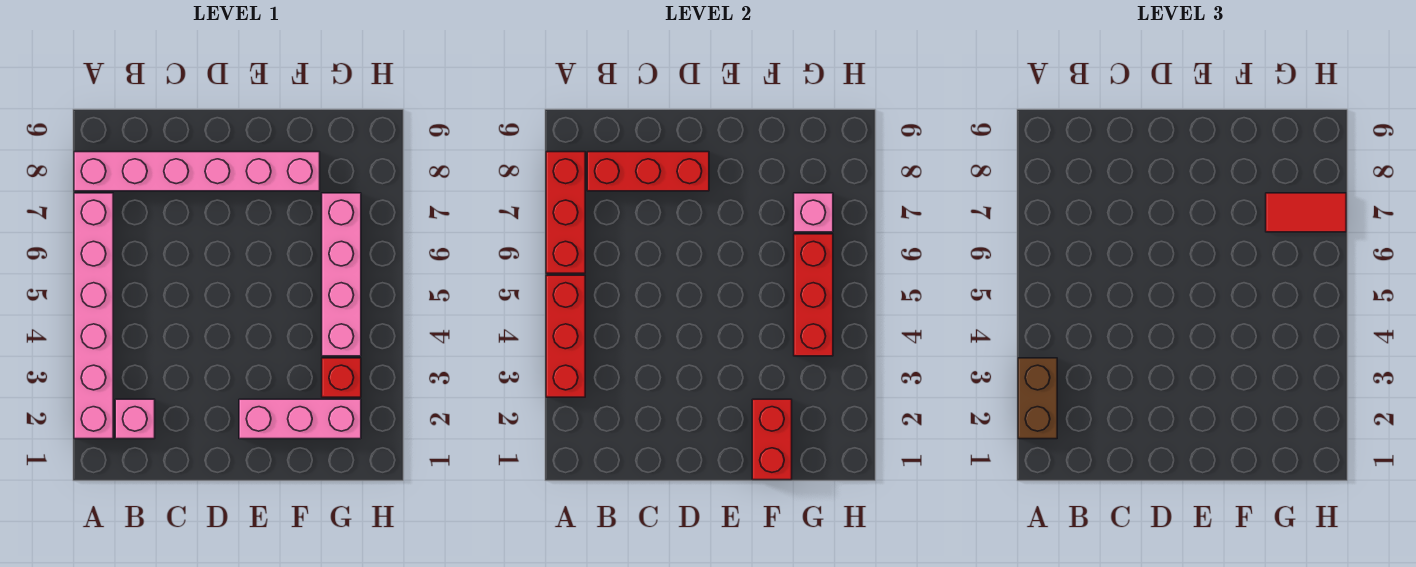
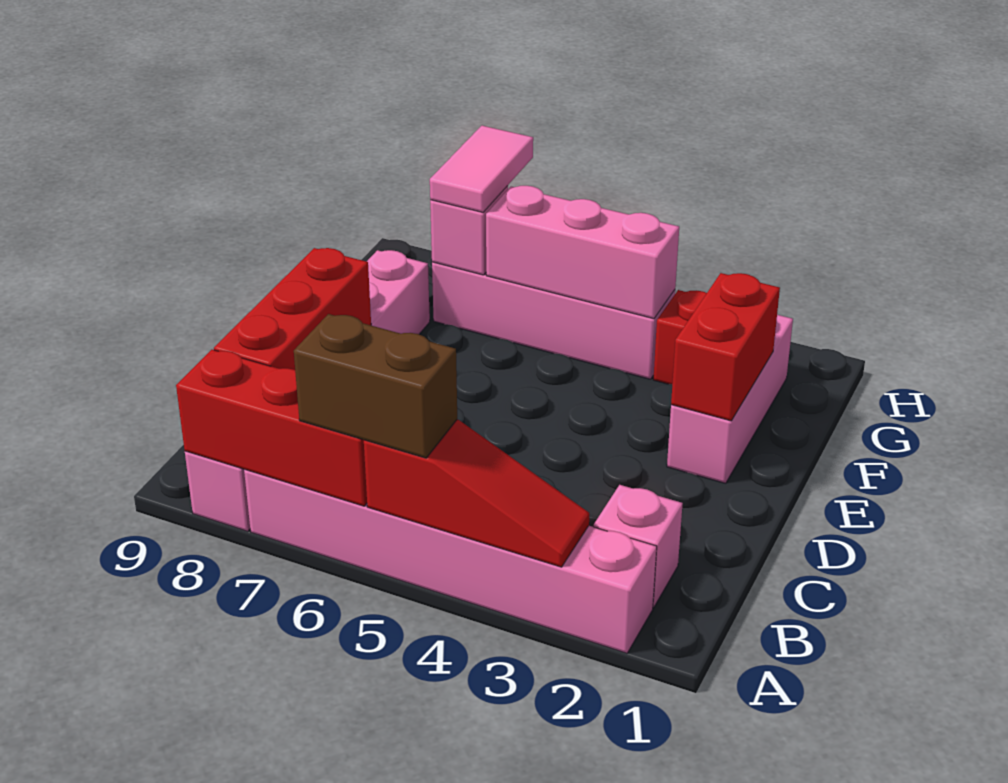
brown brick A2:A3 level 3 -> brown brick A5:A6 level 3
red brick A3:A5 level 2 -> red slope A3:A5 level 2 top 5
red brick F1:F2 level 2 -> red brick E2:F2 level 2
red brick G4:G6 level 2 -> pink brick G4:G6 level 2
red tile G7:H7 level 3 -> pink tile G7:H7 level 3

